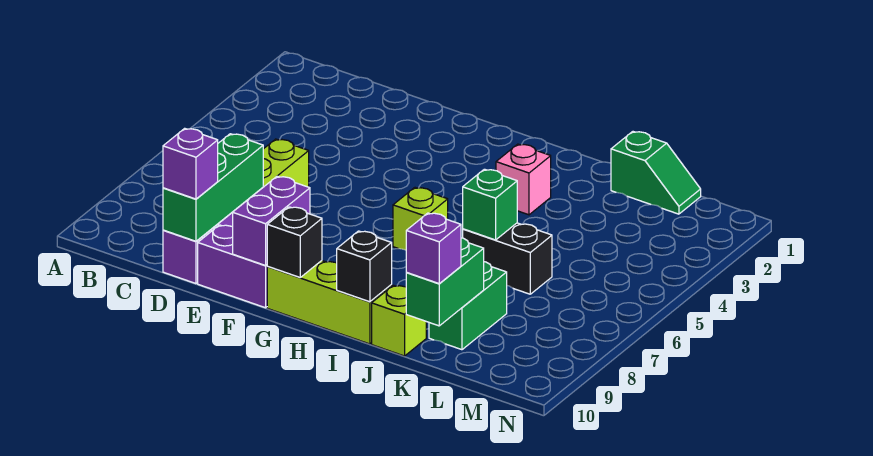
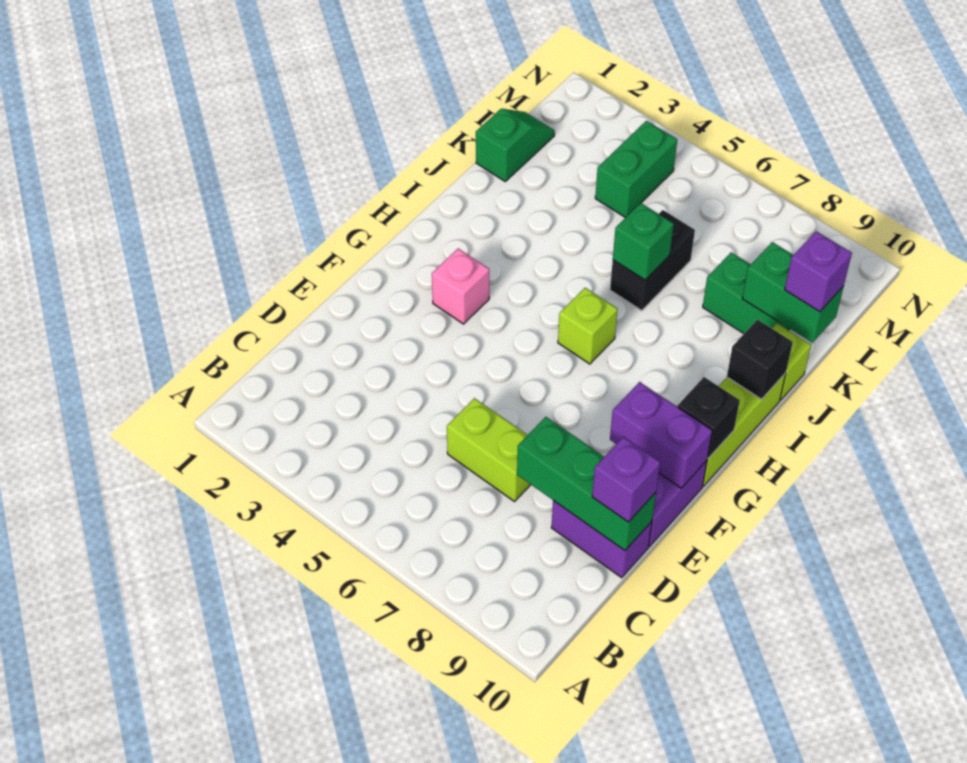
pink brick I3 level 1 -> pink brick G3 level 1
none -> green brick L4:M4 level 1

